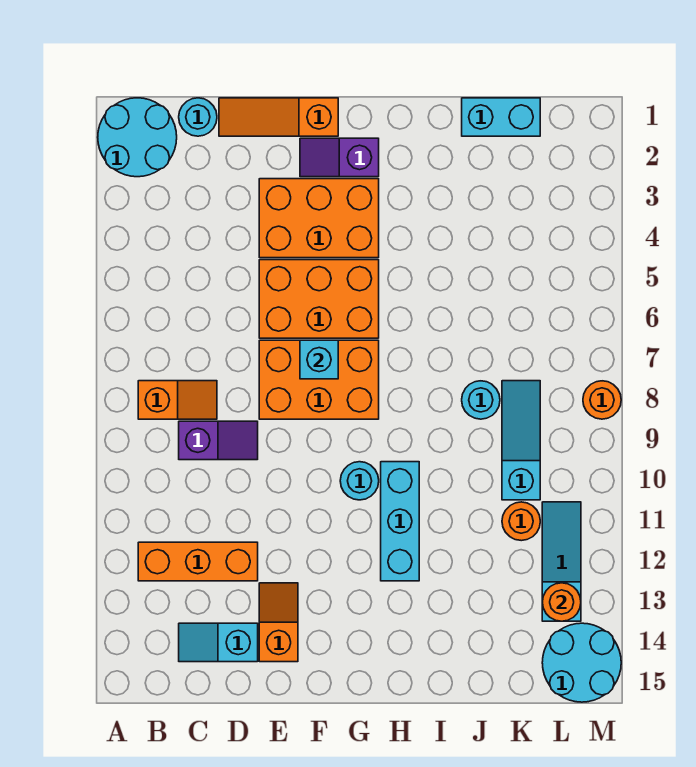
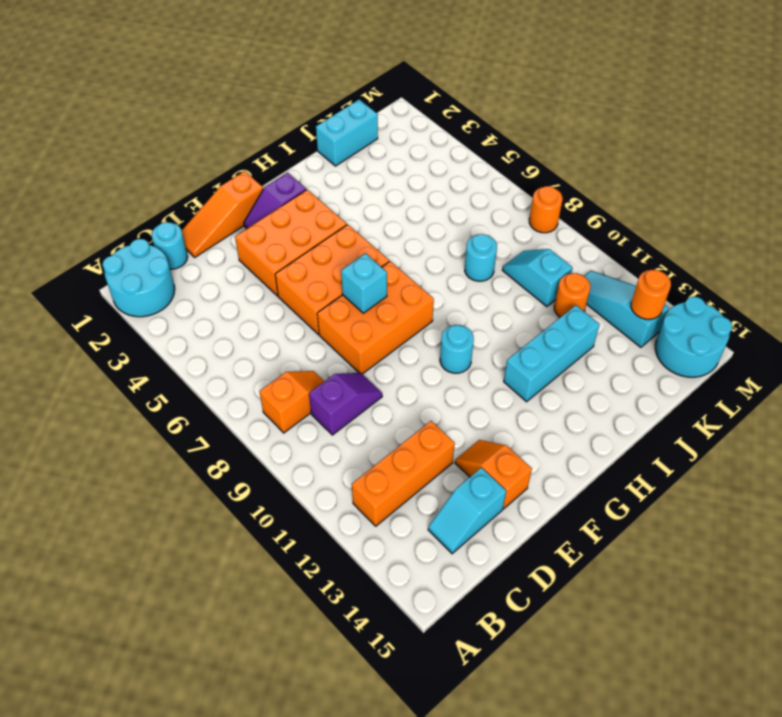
cyan brick H10:H12 level 1 -> cyan brick H12:J12 level 1
cyan slope K8:K10 level 1 top 10 -> cyan slope K9:K10 level 1 top 10

